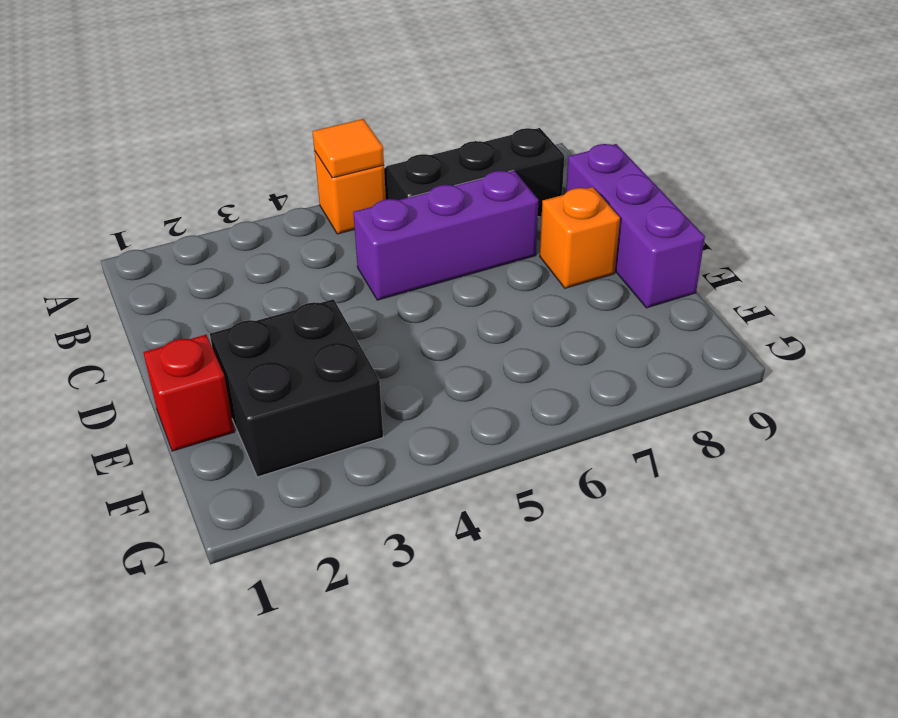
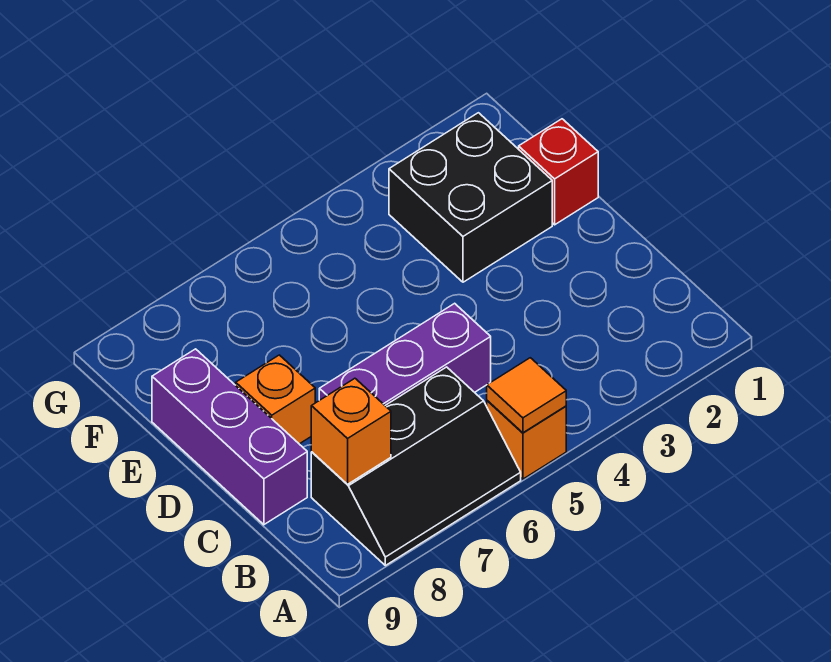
none -> orange brick B8 level 2

